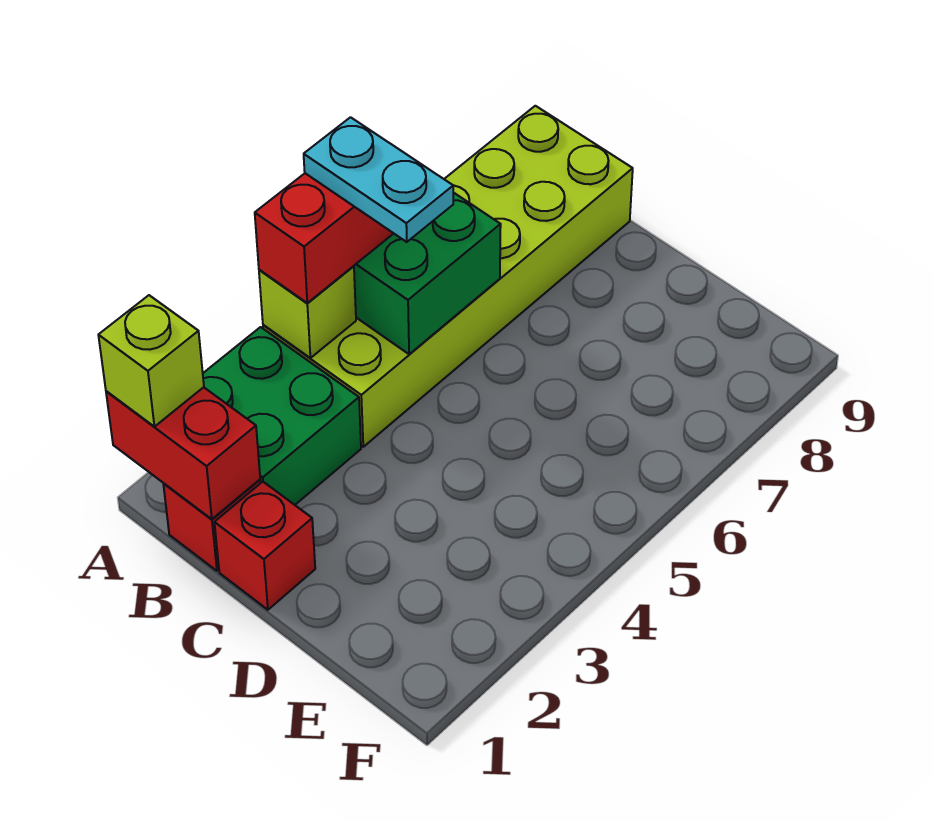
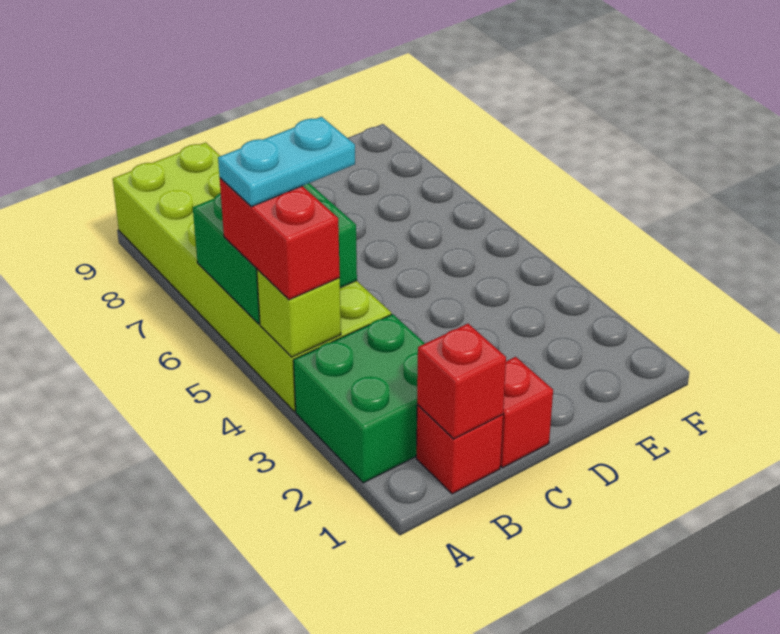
red brick A1:B1 level 2 -> red brick B1 level 2
lime brick A1 level 3 -> none

